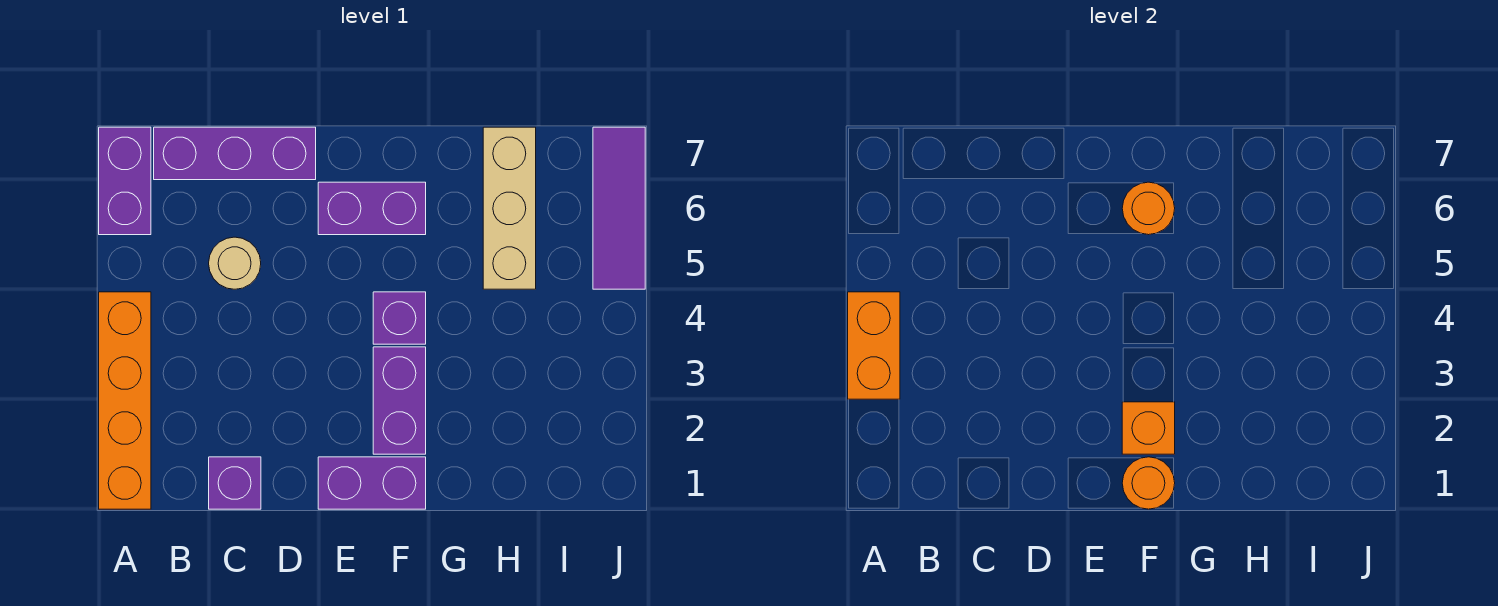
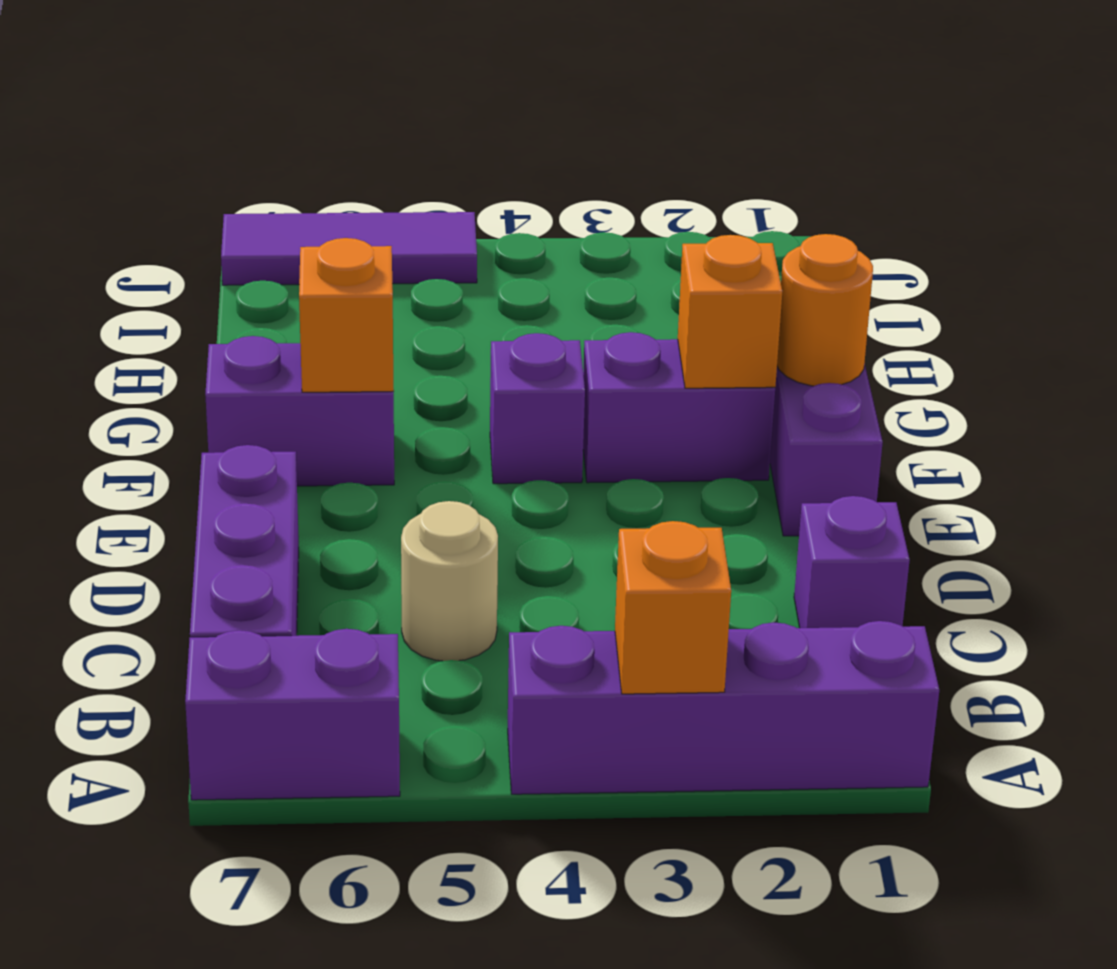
orange brick A1:A4 level 1 -> purple brick A1:A4 level 1
orange brick A3:A4 level 2 -> orange brick A3 level 2
purple brick E6:F6 level 1 -> purple brick F6:F7 level 1
orange round brick F6 level 2 -> orange brick F6 level 2
tan brick H5:H7 level 1 -> none

